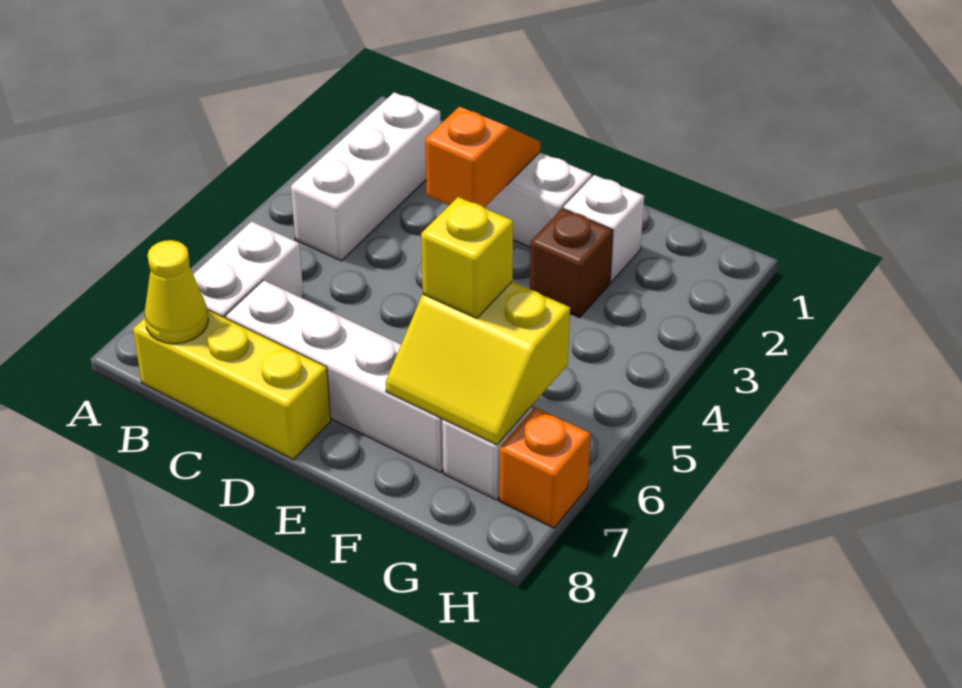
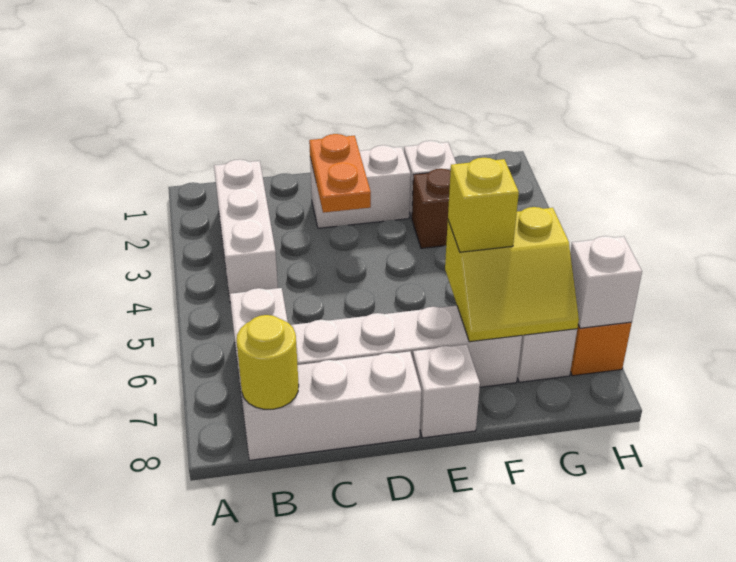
yellow brick B8:D8 level 1 -> white brick B8:D8 level 1
yellow cone B8 level 2 -> yellow round brick B8 level 2
orange slope D2:D3 level 2 top 3 -> orange plate D2:D3 level 2
none -> white brick E8 level 1
none -> white brick H7 level 2

